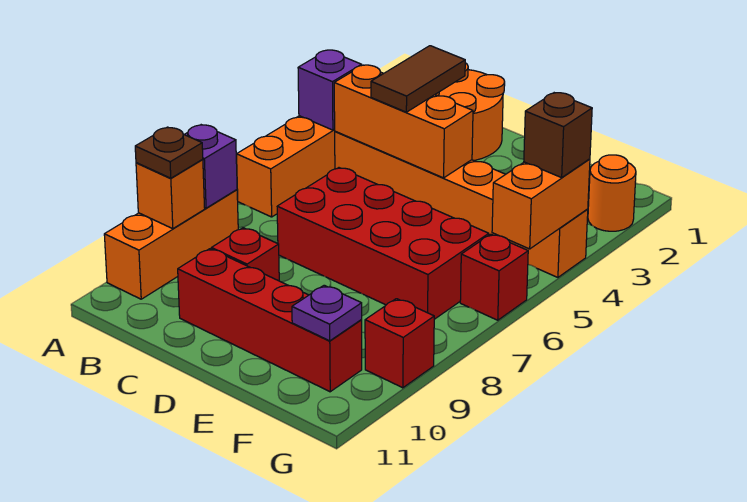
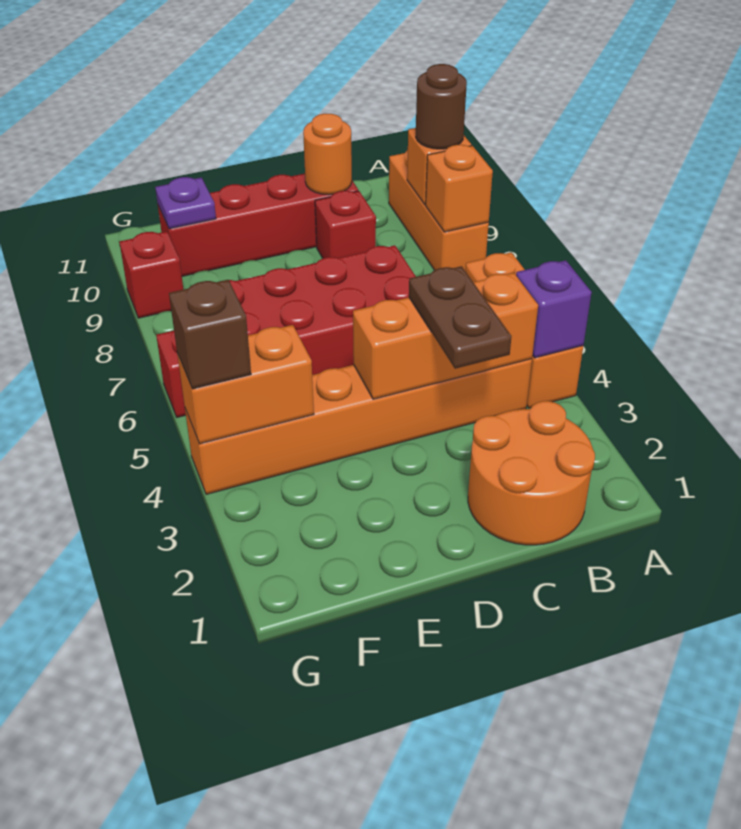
purple brick A8 level 2 -> orange brick A8 level 2
brown plate A9 level 3 -> brown round brick A9 level 3
brown tile C3:C4 level 3 -> brown plate C3:C4 level 3
orange round brick G2 level 1 -> orange round brick C10 level 2
orange brick G4:G5 level 2 -> orange brick F4:G4 level 2

